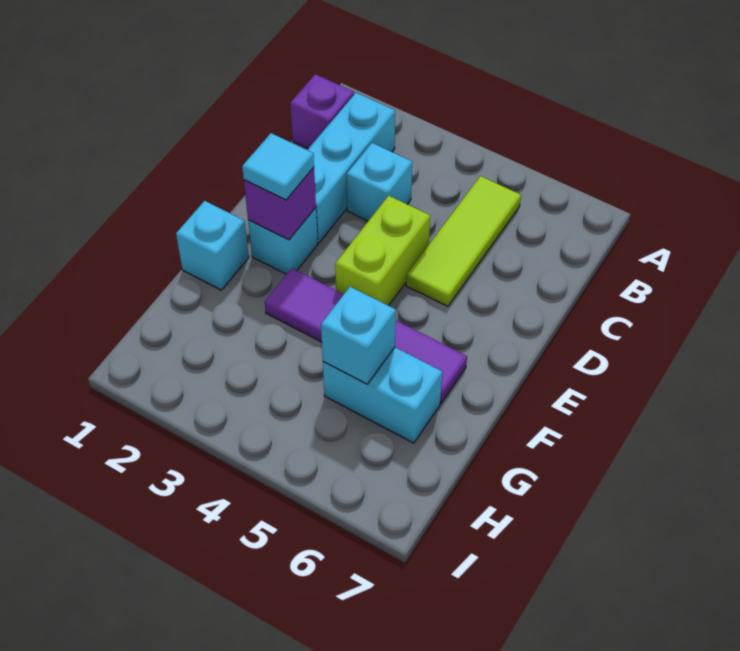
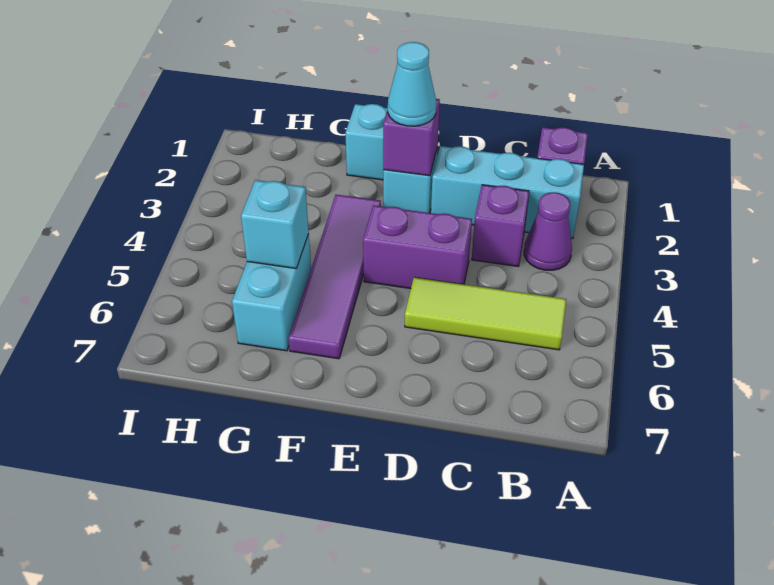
none -> purple cone B3 level 1
cyan brick C3 level 1 -> purple brick C3 level 1
lime brick D4:E4 level 1 -> purple brick D4:E4 level 1
cyan tile E2 level 3 -> cyan cone E2 level 3

